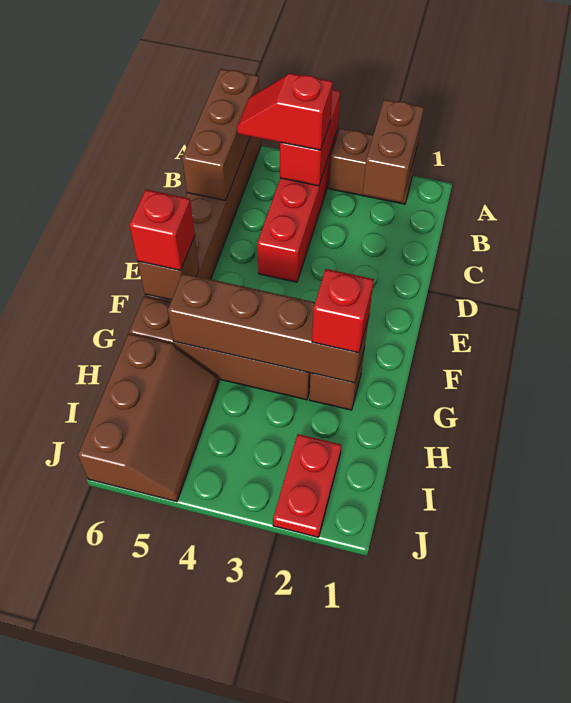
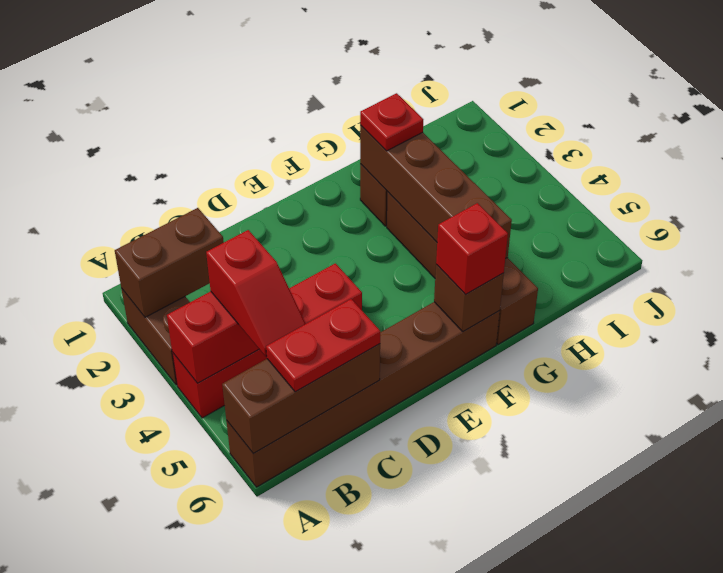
red brick G2 level 3 -> red plate G2 level 3
brown slope H5:J6 level 1 top 6 -> none
red plate I2:J2 level 1 -> red plate B6:C6 level 3

